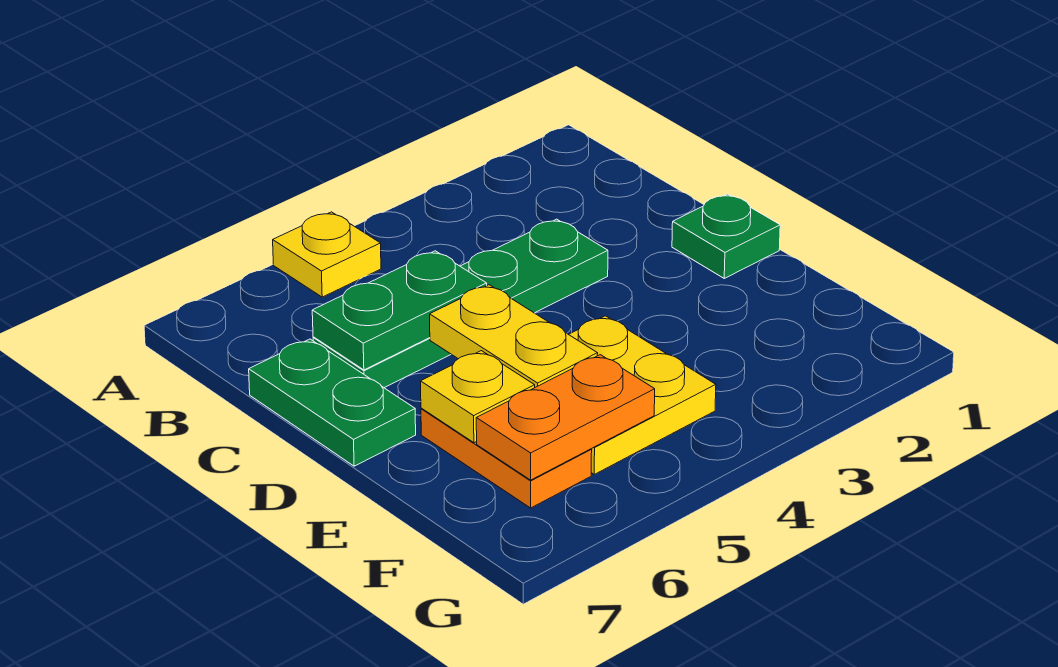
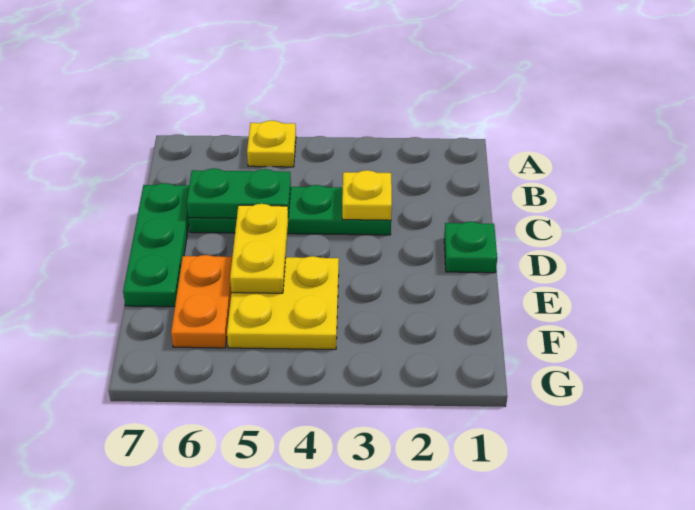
green plate C7:D7 level 1 -> green plate C7:E7 level 1
yellow plate E6 level 2 -> yellow plate C3 level 2
orange plate F5:F6 level 2 -> none

